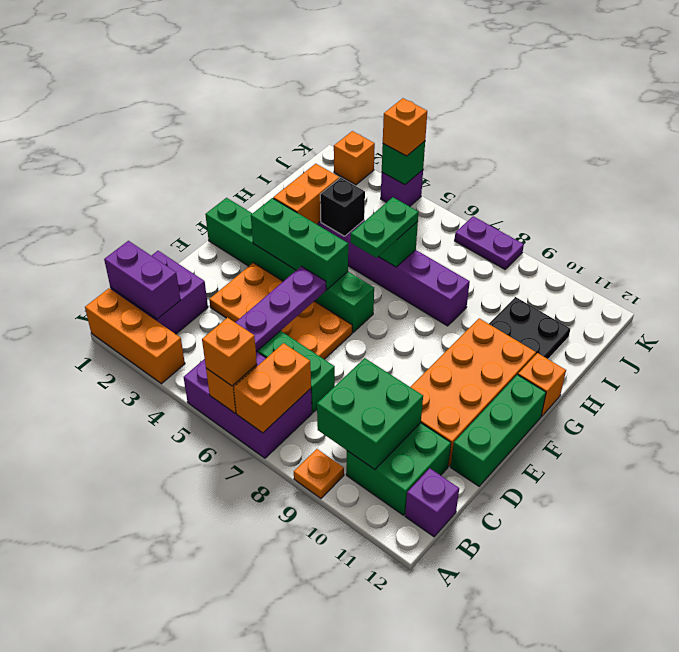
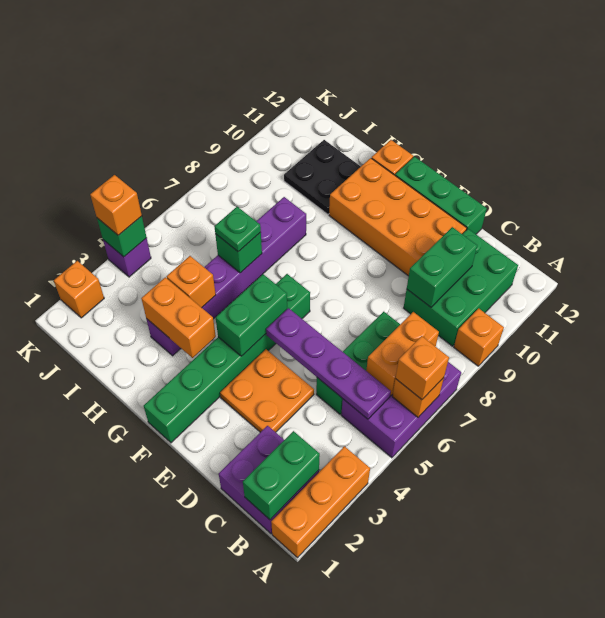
orange brick A7:B7 level 2 -> orange brick B6:B7 level 2
orange plate A9 level 1 -> orange brick A9 level 1
purple brick B1:B2 level 2 -> green brick B1:B2 level 2
green brick B9:C10 level 2 -> green brick C9:C10 level 2
green brick B10:C11 level 1 -> green brick B9:C11 level 1
purple brick B12 level 1 -> none
orange plate D3:E6 level 1 -> orange plate D3:E4 level 1
green brick F3:F5 level 2 -> green brick F4:F5 level 2
green plate G6:H6 level 3 -> green plate H6 level 3
black brick H4 level 2 -> orange brick H4 level 2
purple plate K7:K8 level 1 -> none

